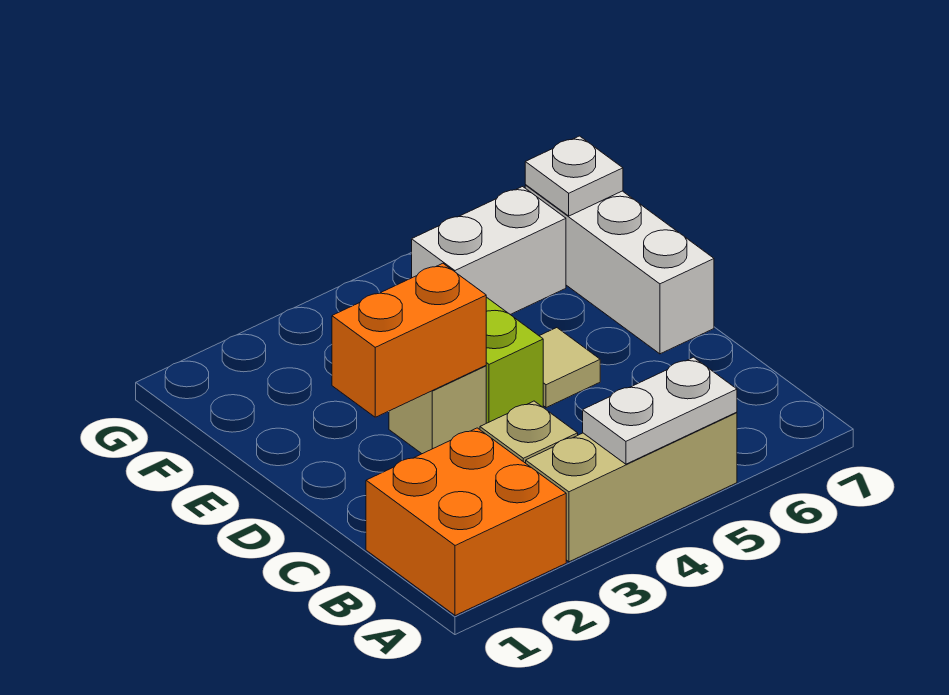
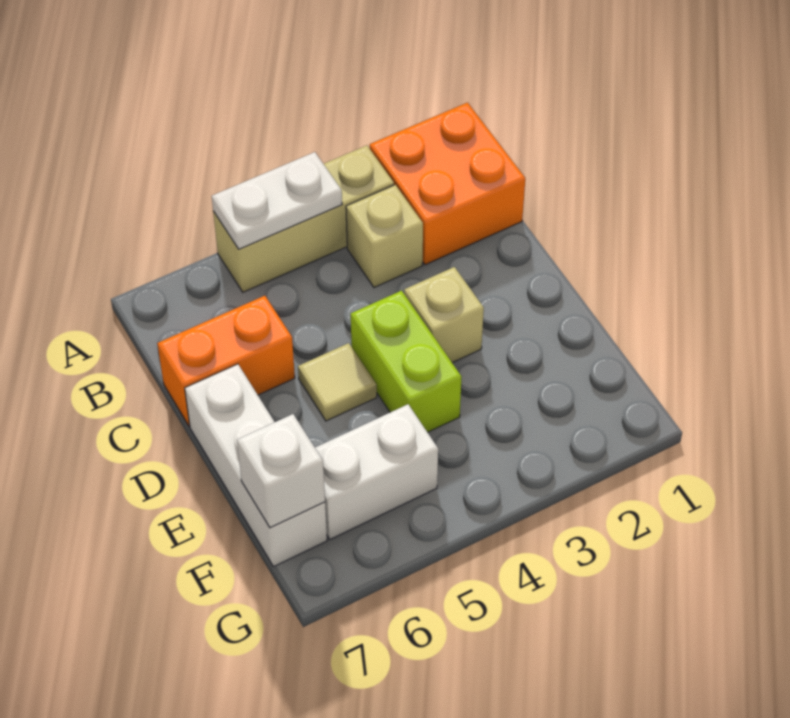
orange brick D2:D3 level 2 -> orange brick C6:C7 level 1
white plate F7 level 2 -> white brick F7 level 2

